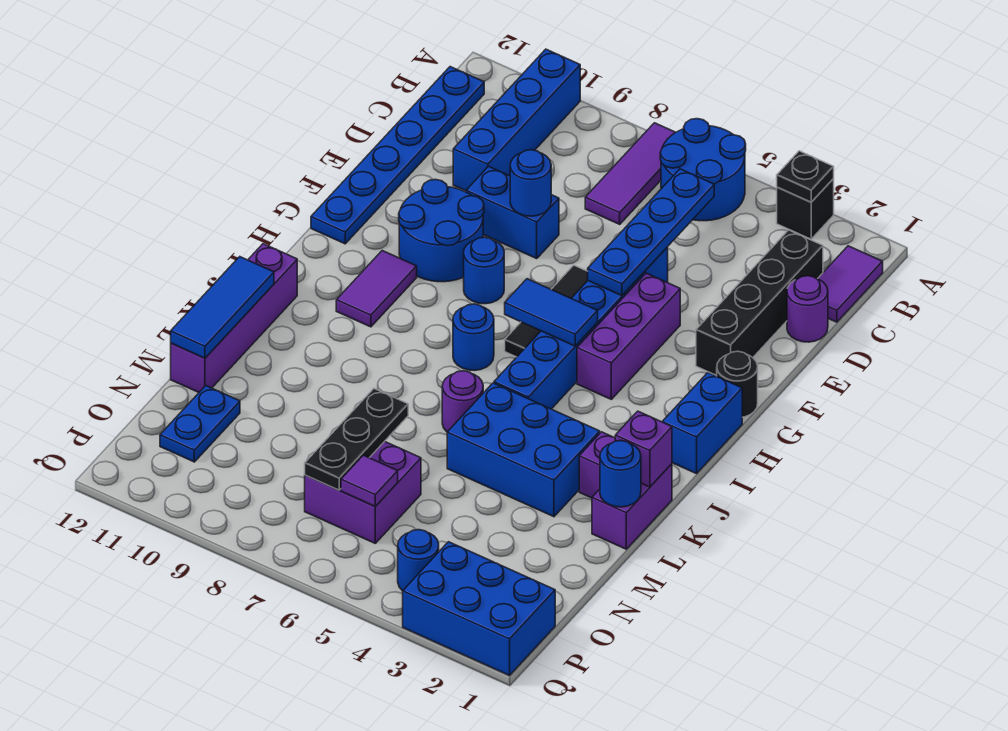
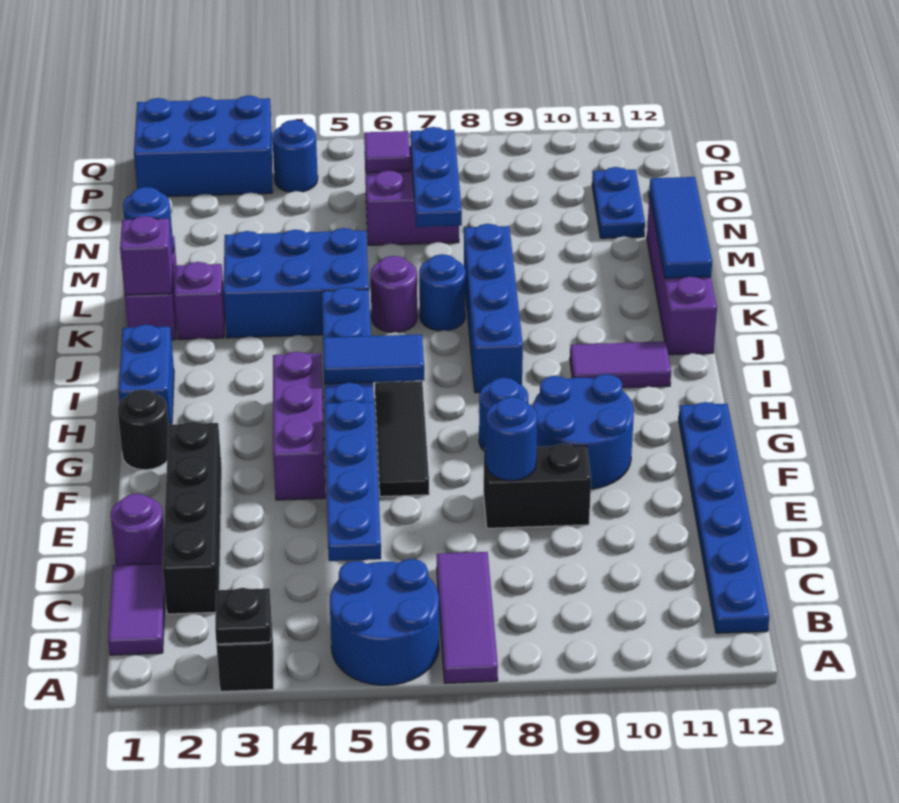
blue brick A10:D10 level 1 -> blue brick I8:L8 level 1
blue brick E8:E9 level 1 -> black brick E8:E9 level 1
purple tile H10:I10 level 1 -> purple tile I10:I11 level 1
blue round brick I7 level 1 -> blue round brick K7 level 1
black plate M7:O7 level 2 -> blue plate M7:O7 level 2

